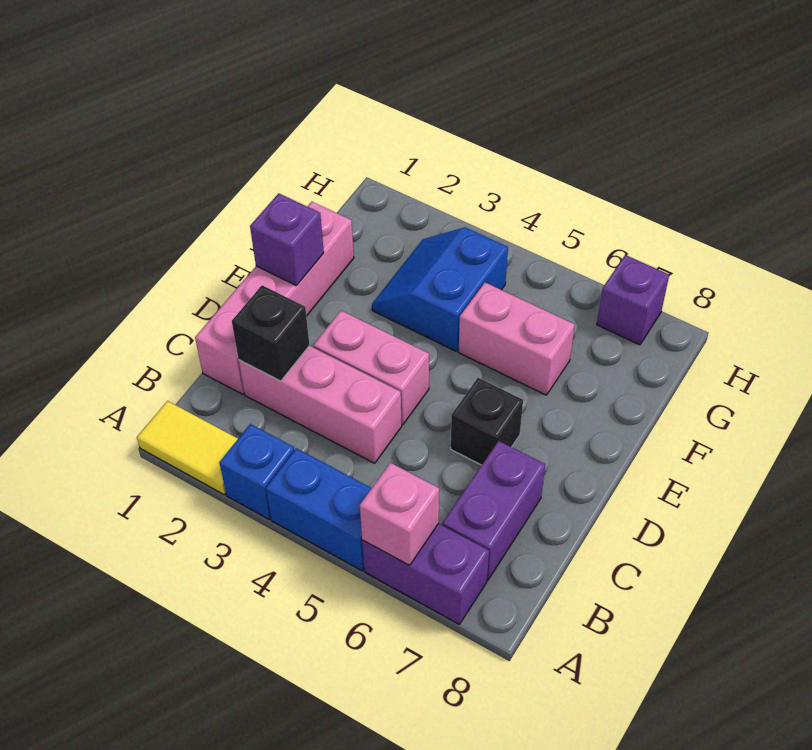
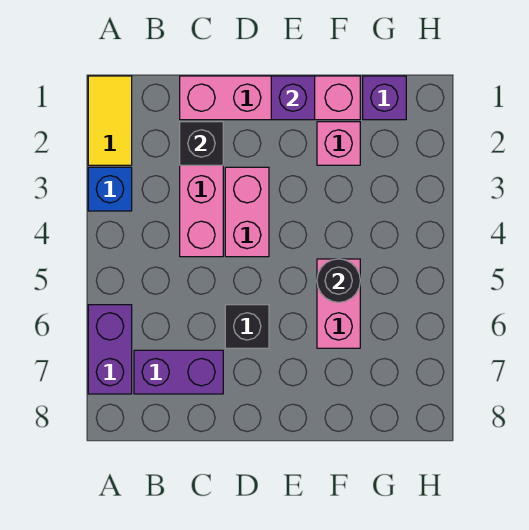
blue brick A4:A5 level 1 -> none
pink brick A6 level 2 -> pink brick F2 level 1
blue slope F3:G4 level 1 top 4 -> none
none -> black round brick F5 level 2
purple brick H7 level 1 -> purple brick G1 level 1

